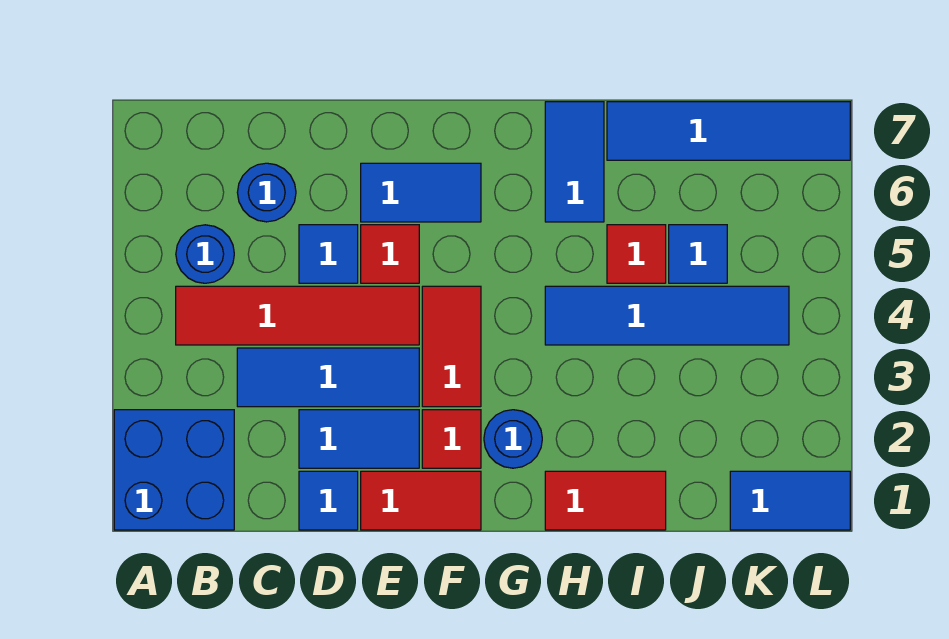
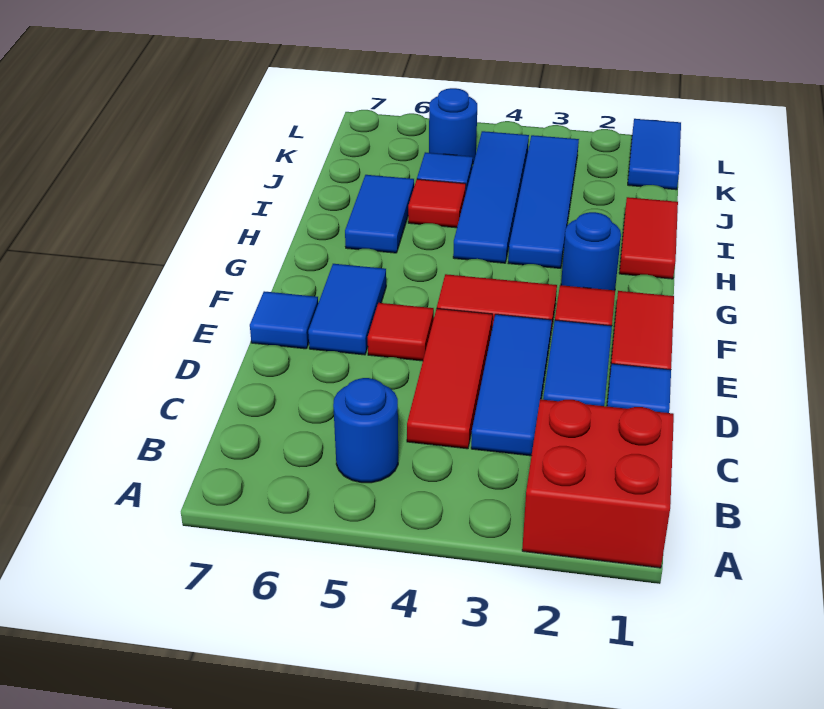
blue brick A1:B2 level 1 -> red brick A1:B2 level 1
red tile B4:E4 level 1 -> red tile C4:E4 level 1
blue round brick C6 level 1 -> blue round brick K5 level 1
blue tile D5 level 1 -> blue tile E7 level 1
blue tile H6:H7 level 1 -> blue tile H6:I6 level 1
blue tile I7:L7 level 1 -> blue tile H3:K3 level 1

